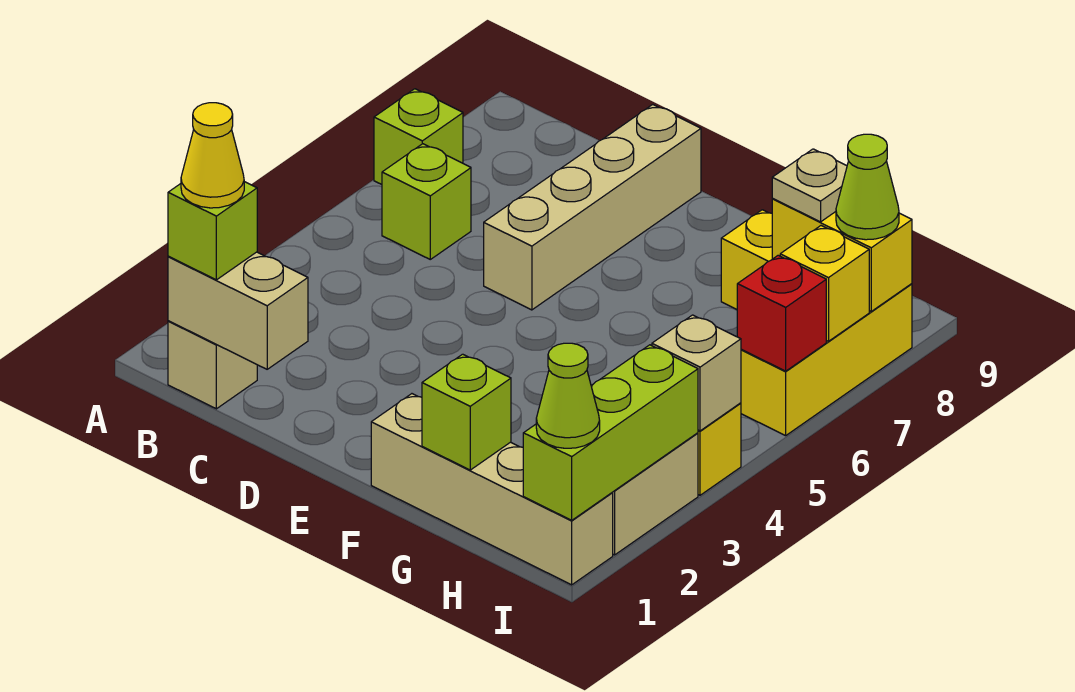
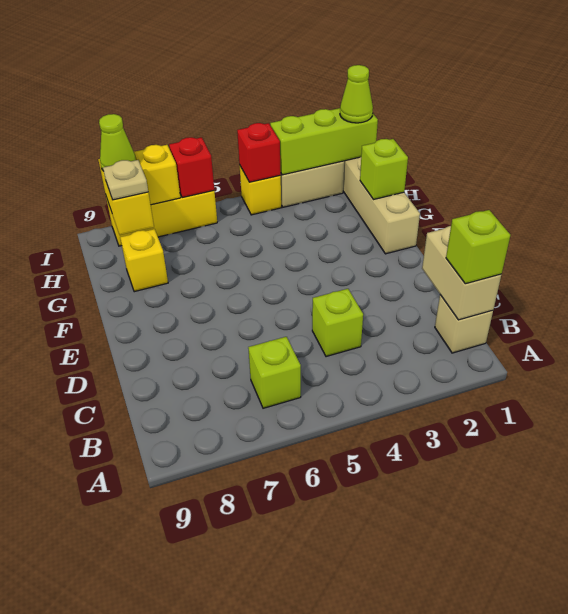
lime brick A7 level 1 -> lime brick C4 level 1
yellow cone B1 level 4 -> none
tan brick D6:D9 level 1 -> none
tan brick I4 level 2 -> red brick I4 level 2

